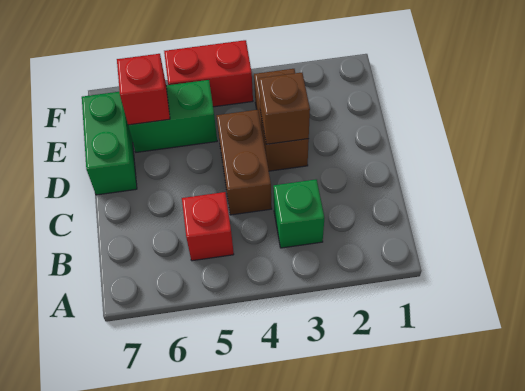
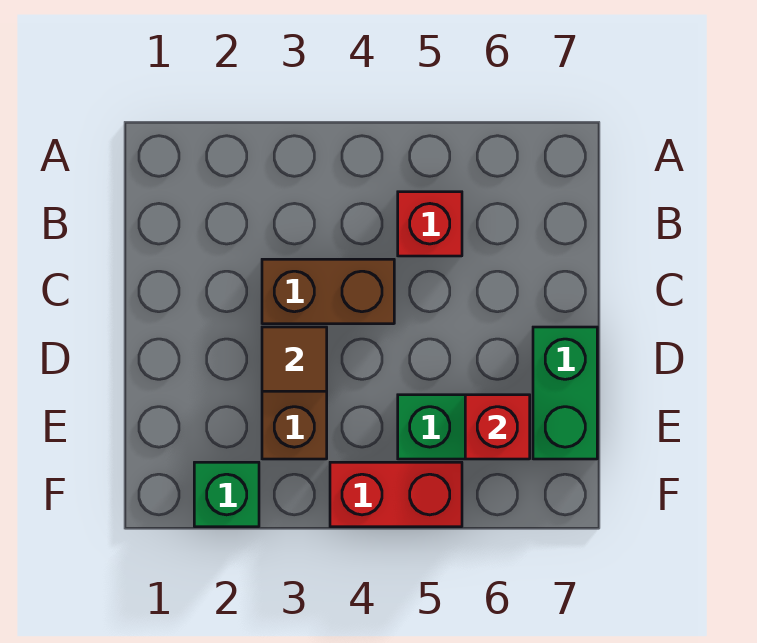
green brick B3 level 1 -> green brick F2 level 1
brown brick C4:D4 level 1 -> brown brick C3:C4 level 1
brown brick D3 level 2 -> brown tile D3 level 2

